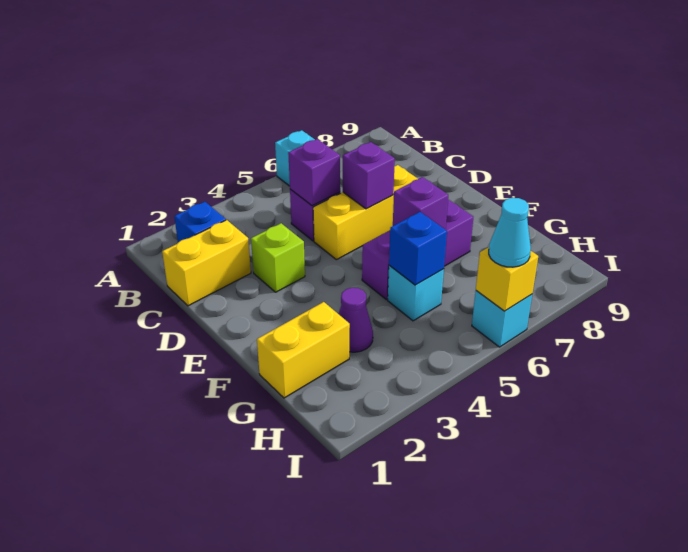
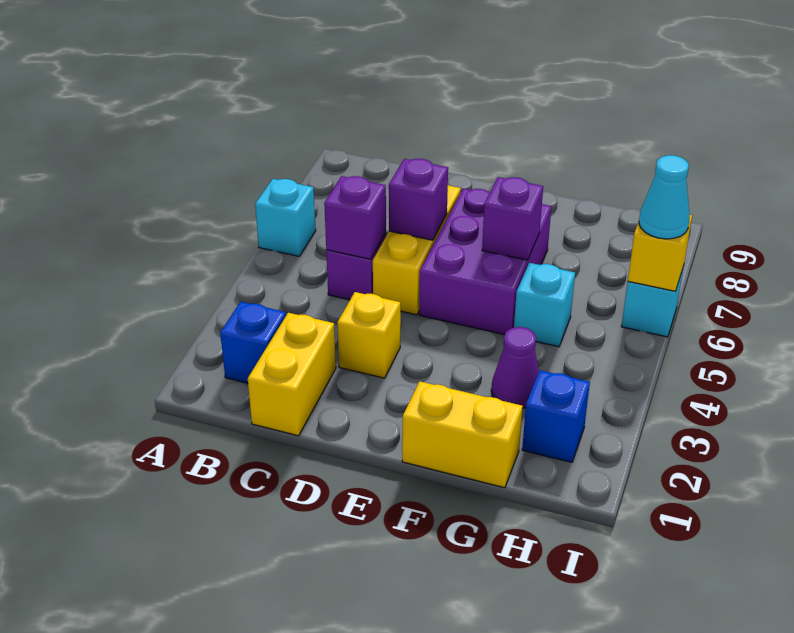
lime brick D3 level 1 -> yellow brick D3 level 1
purple brick F5:F7 level 1 -> purple brick E5:F7 level 1
yellow brick G1:G2 level 1 -> yellow brick F1:G1 level 1
blue brick G5 level 2 -> blue brick H2 level 1

